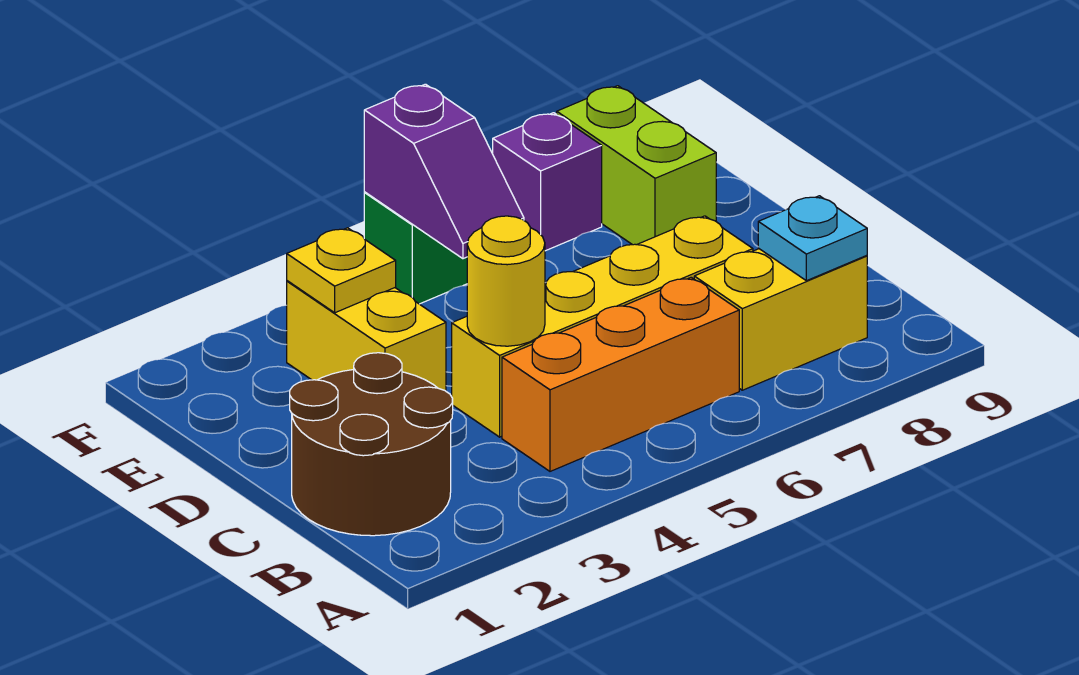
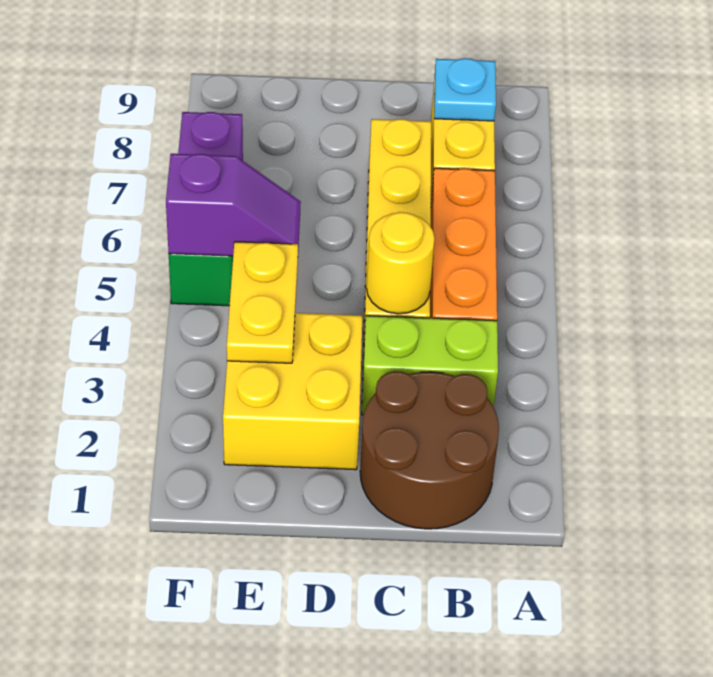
yellow brick D3:E3 level 1 -> yellow brick D2:E3 level 1
yellow plate E3 level 2 -> yellow plate E3:E4 level 2
lime brick E8:F8 level 1 -> lime brick B3:C3 level 1

